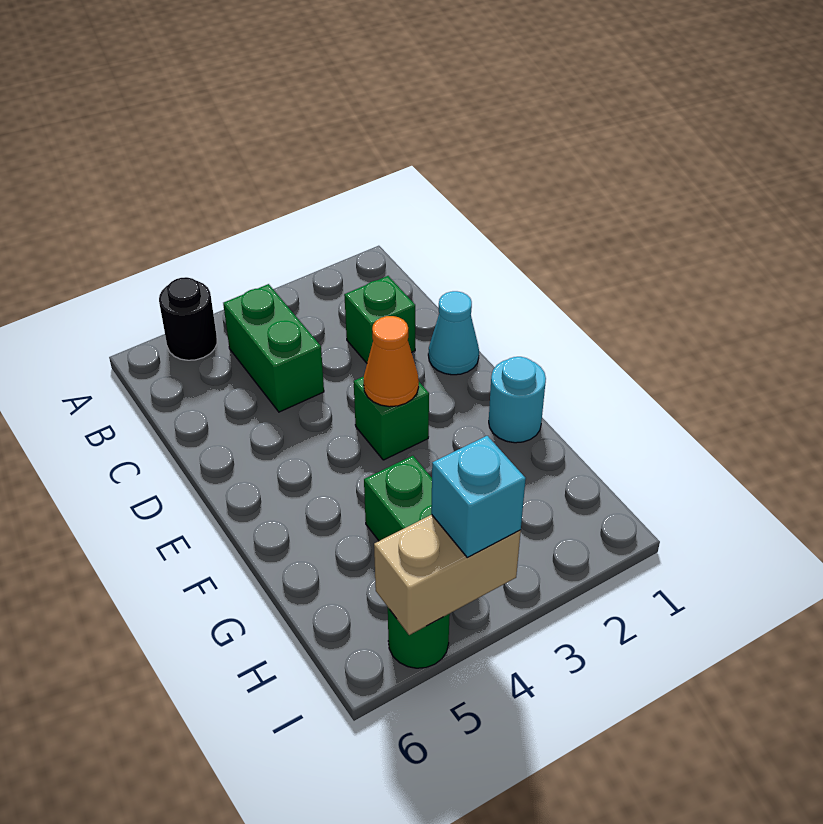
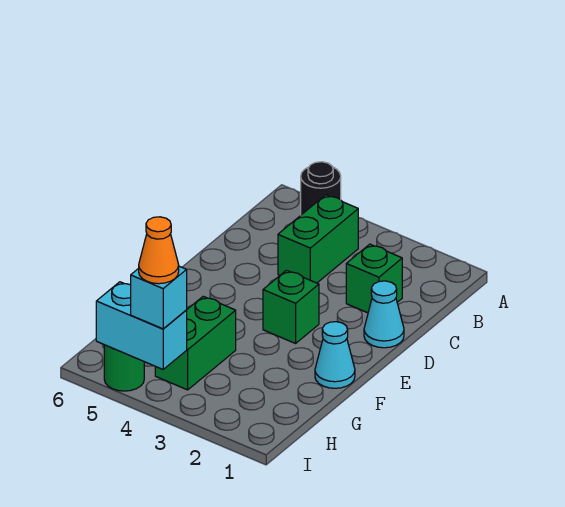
orange cone E3 level 2 -> orange cone I4 level 4
cyan round brick F1 level 1 -> cyan cone F1 level 1
tan brick I4:I5 level 2 -> cyan brick I4:I5 level 2

